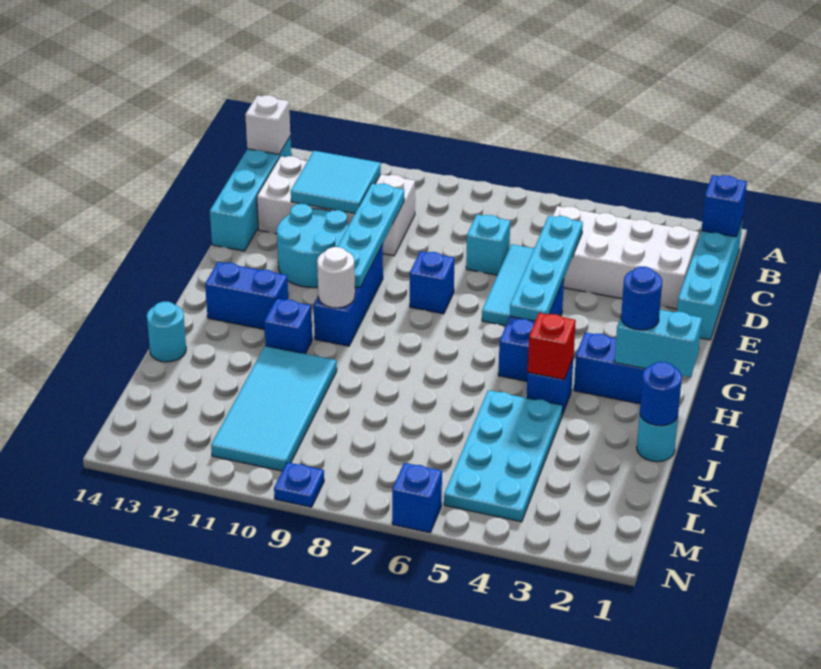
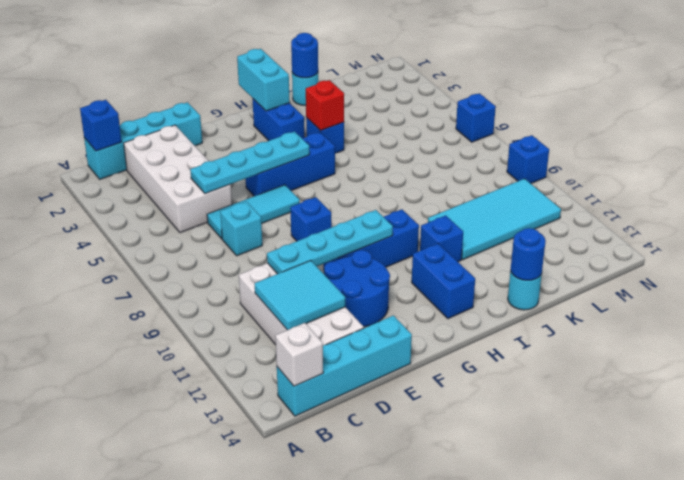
cyan round brick E11:F12 level 1 -> blue round brick E11:F12 level 1
blue round brick H2 level 3 -> blue round brick J14 level 2
white round brick H10 level 2 -> none
cyan plate J4:M5 level 1 -> none
blue plate N9 level 1 -> blue brick N9 level 1

